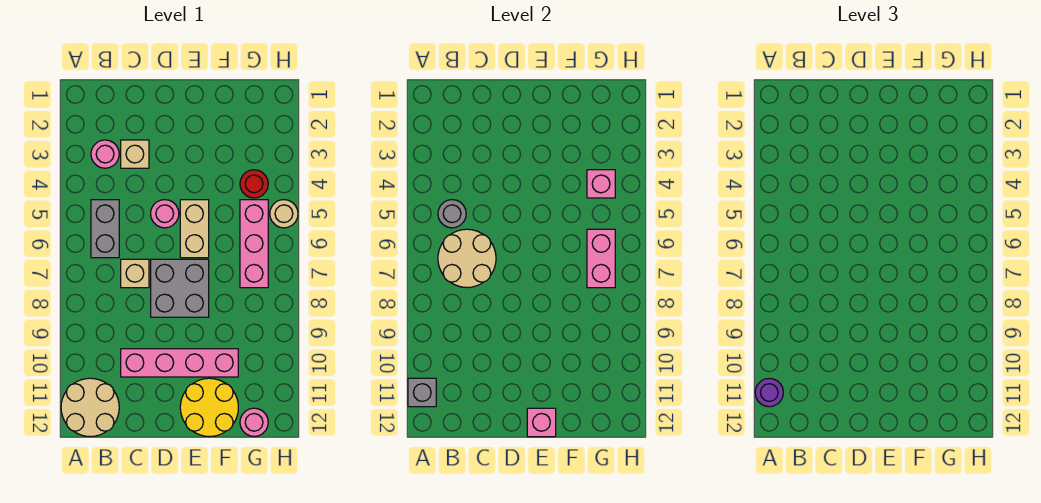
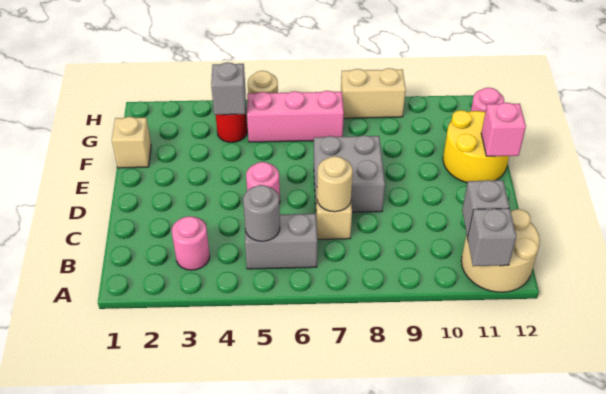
purple round brick A11 level 3 -> none
tan round brick B6:C7 level 2 -> tan round brick C7 level 2
none -> grey brick B11 level 2
tan brick C3 level 1 -> tan brick F1 level 1
pink brick C10:F10 level 1 -> none
tan brick E5:E6 level 1 -> tan brick H8:H9 level 1
pink brick G4 level 2 -> grey brick G4 level 2
pink brick G6:G7 level 2 -> none

